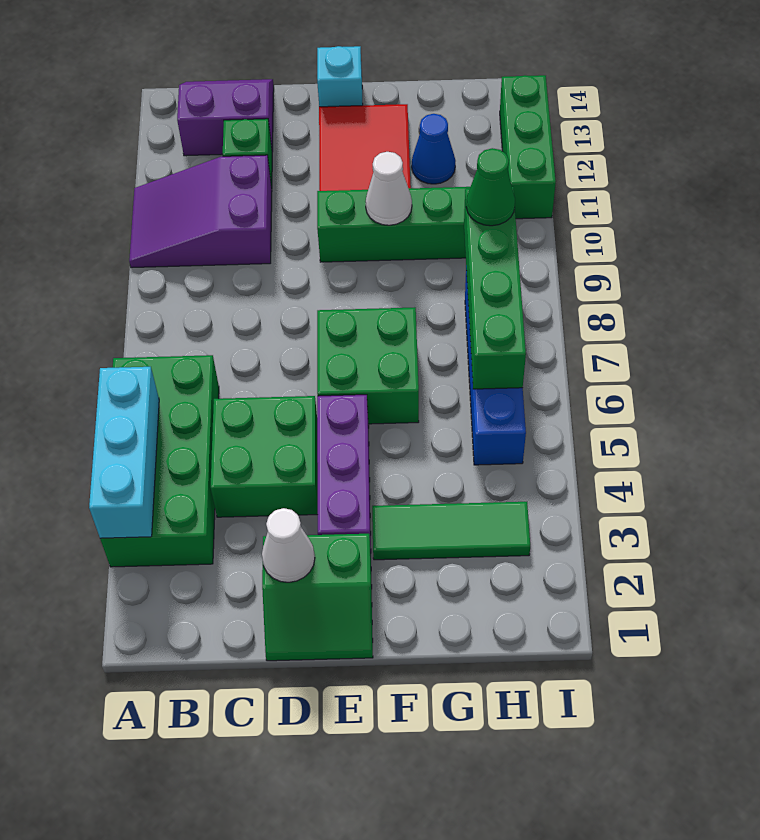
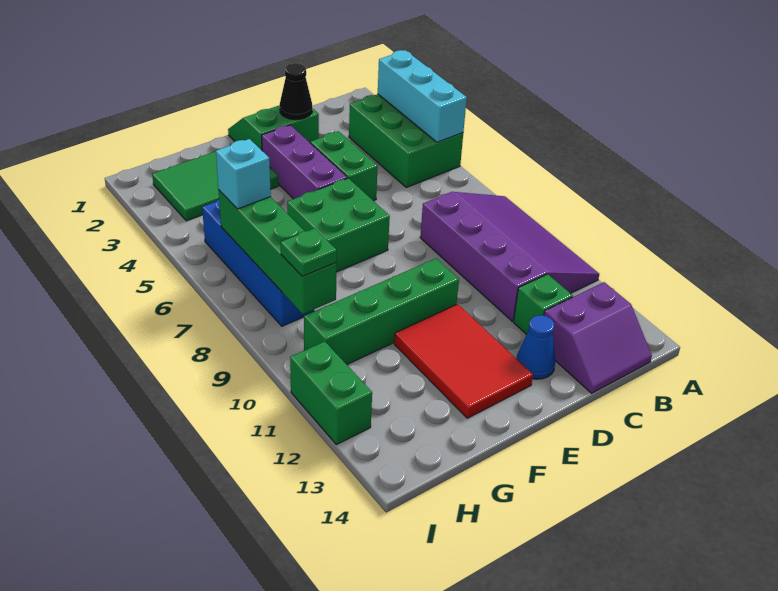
green brick A3:B6 level 1 -> green brick A3:B5 level 1
purple slope A10:C11 level 1 top C -> purple slope A8:C11 level 1 top C
green brick C4:D5 level 1 -> green brick D4:D5 level 1
white cone D2 level 2 -> black cone D2 level 2
cyan brick E14 level 1 -> cyan brick H6 level 3
green tile F3:H3 level 1 -> green tile F2:H3 level 1
white cone F10 level 2 -> none
blue cone G12 level 1 -> blue cone D13 level 1
green cone H9 level 3 -> green plate H9 level 3
green brick I11:I13 level 1 -> green brick I11:I12 level 1

